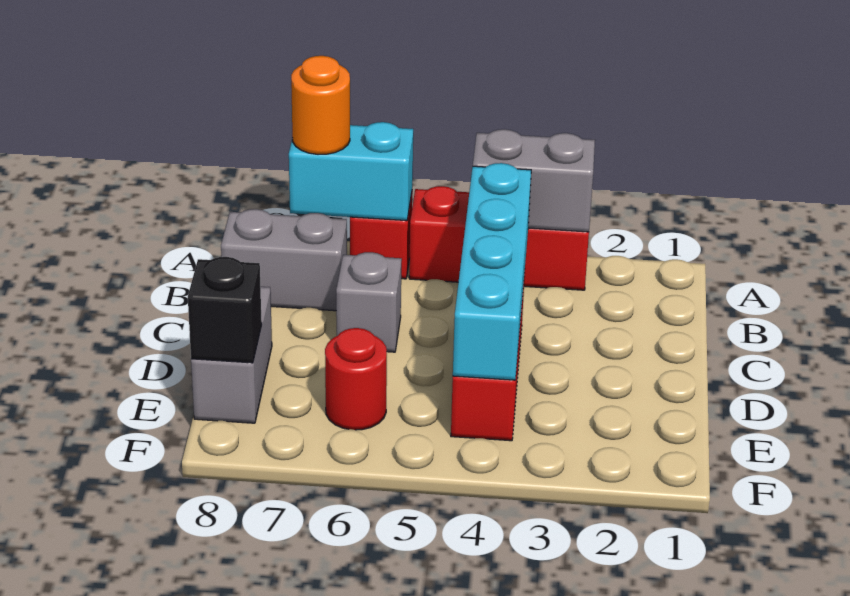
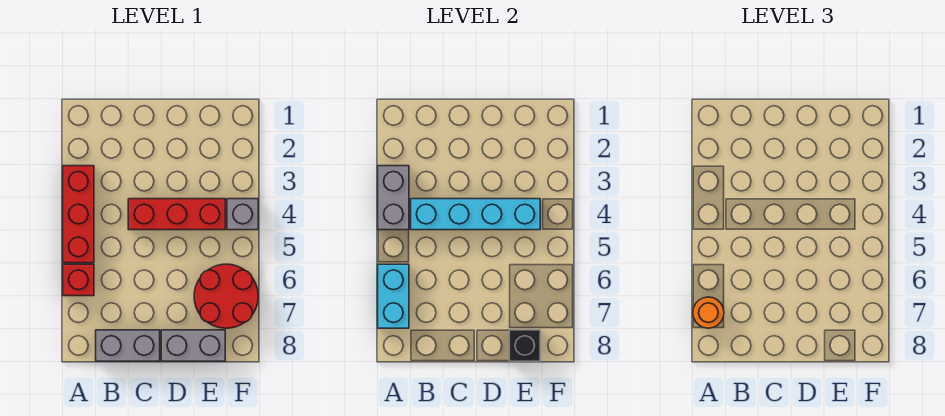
grey brick B7:B8 level 1 -> grey brick B8:C8 level 1
grey brick C6 level 1 -> grey brick F4 level 1
red round brick E6 level 1 -> red round brick E6:F7 level 1

